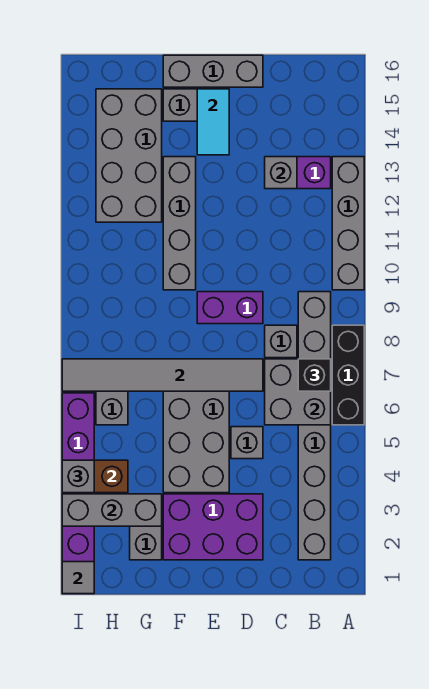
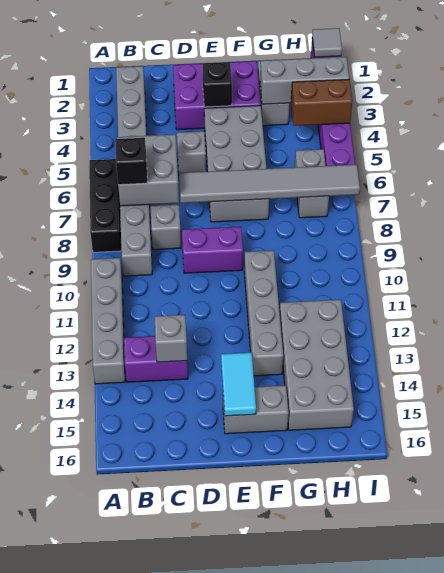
grey brick D16:F16 level 1 -> none
none -> black brick E3 level 2
grey brick I4 level 3 -> none

